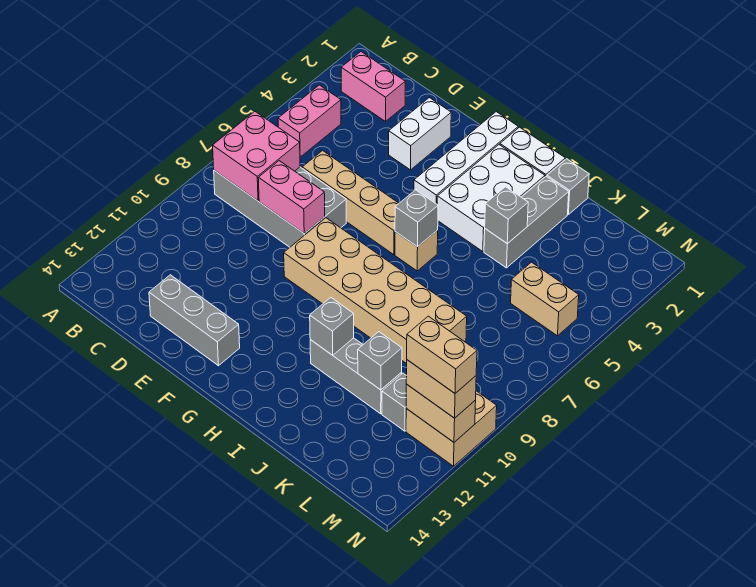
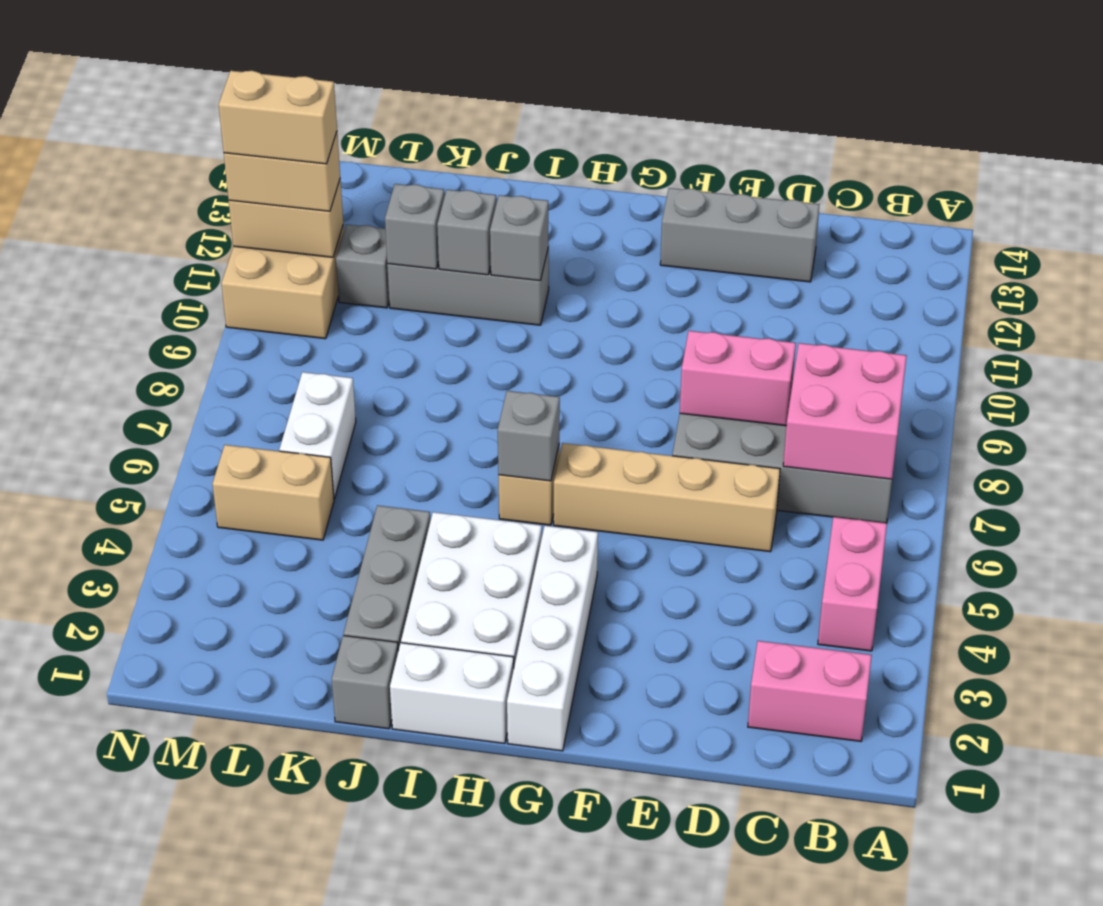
white brick E2:E3 level 1 -> white brick L6:L7 level 1
tan brick F8:K9 level 1 -> none
grey brick J4 level 2 -> grey brick J11 level 2

